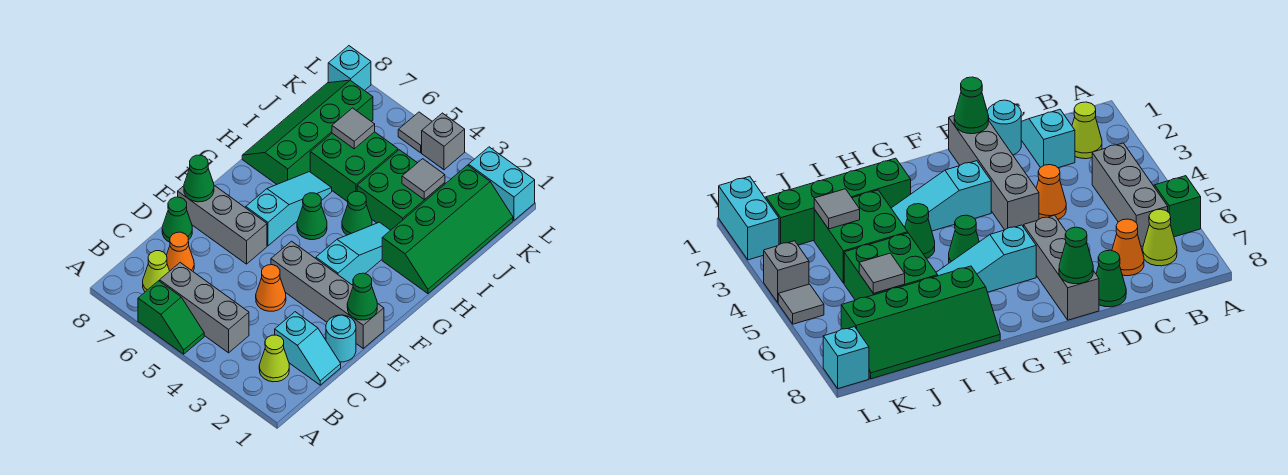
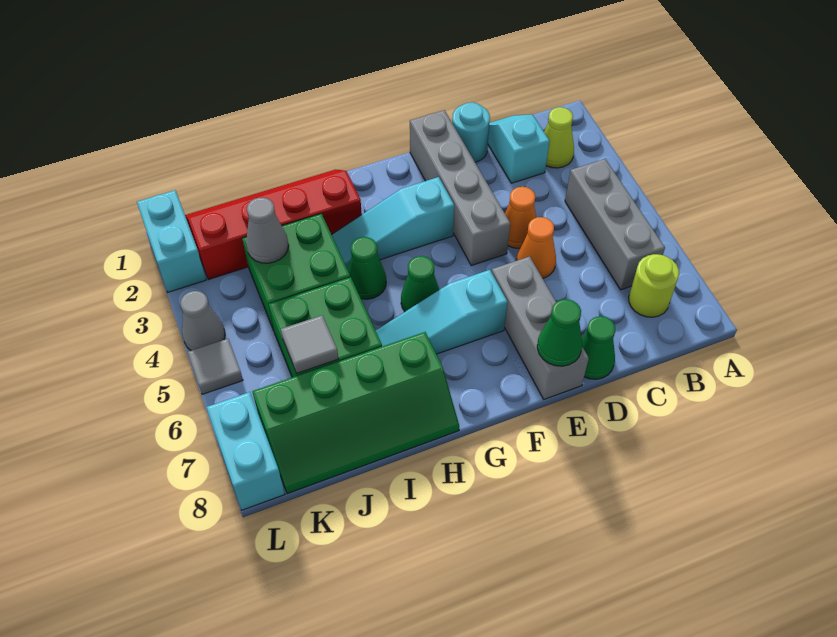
green slope A5:A6 level 1 top 6 -> none
lime cone B7 level 1 -> lime round brick B7 level 1
orange cone C7 level 1 -> orange cone D5 level 1
green cone E1 level 2 -> none
green slope H1:K2 level 1 top 2 -> red slope H1:K2 level 1 top 2
grey tile J3 level 2 -> grey cone J3 level 2
grey brick L4 level 1 -> grey cone L4 level 1
cyan brick L8 level 1 -> cyan brick L7:L8 level 1

